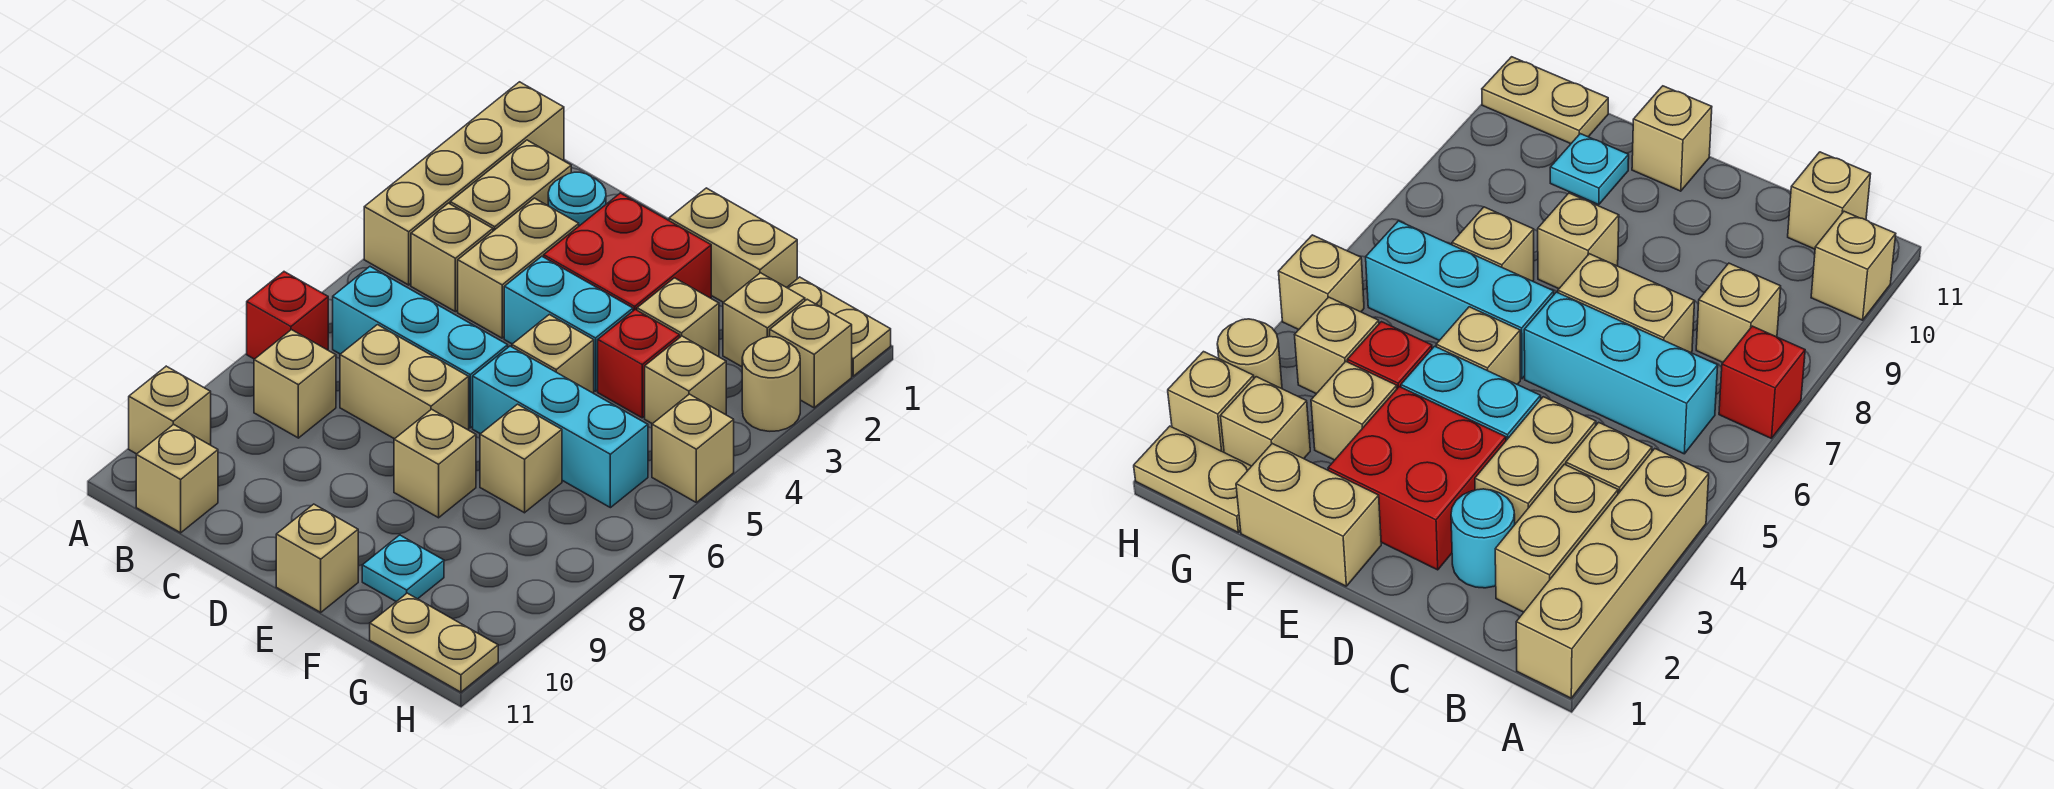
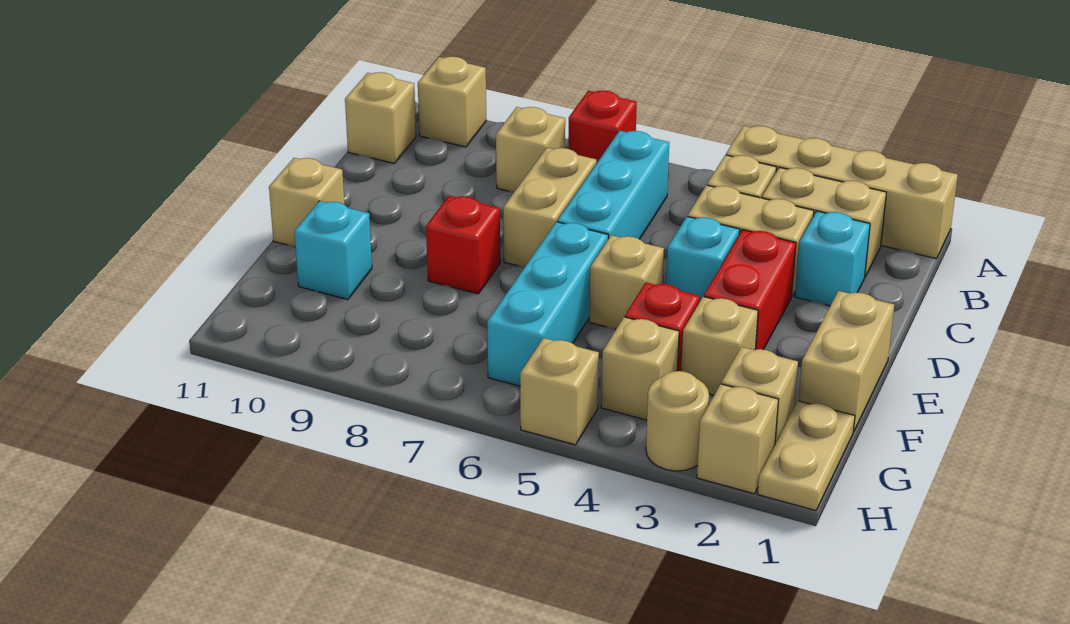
cyan round brick C2 level 1 -> cyan brick C2 level 1
red brick D2:E3 level 1 -> red brick D3:E3 level 1
cyan brick D4:E4 level 1 -> cyan brick D4 level 1
tan brick E8 level 1 -> red brick E8 level 1
tan brick F7 level 1 -> none
cyan plate F10 level 1 -> cyan brick F10 level 1
tan plate G11:H11 level 1 -> none

